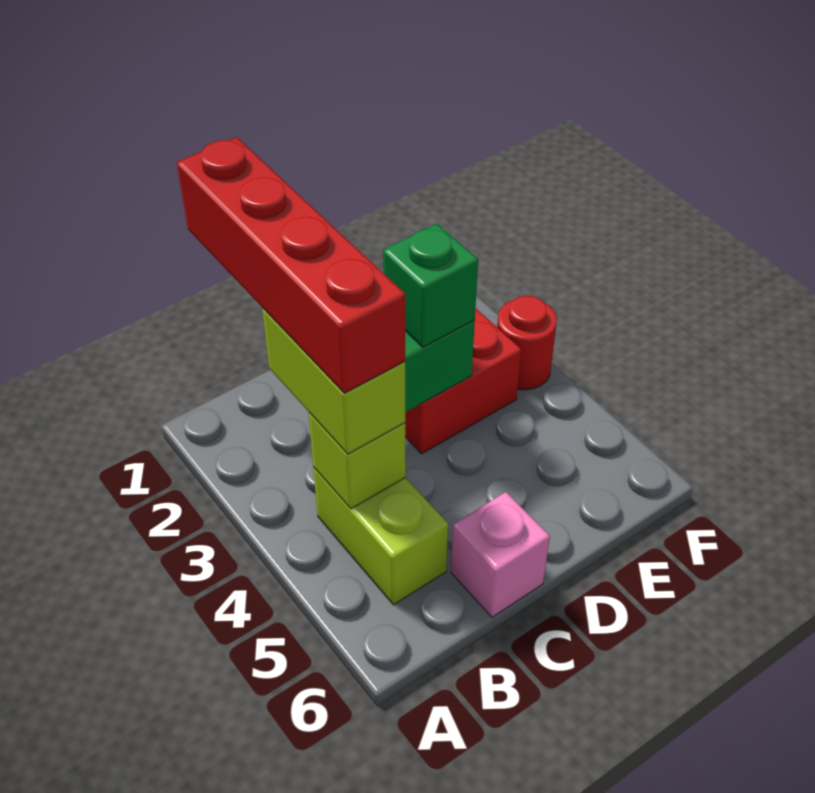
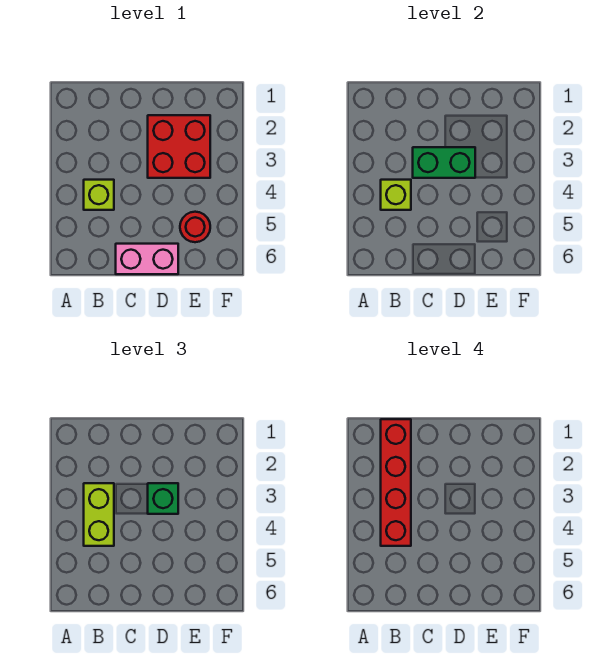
lime brick B4:B5 level 1 -> lime brick B4 level 1
pink brick C6 level 1 -> pink brick C6:D6 level 1
red round brick F3 level 1 -> red round brick E5 level 1

